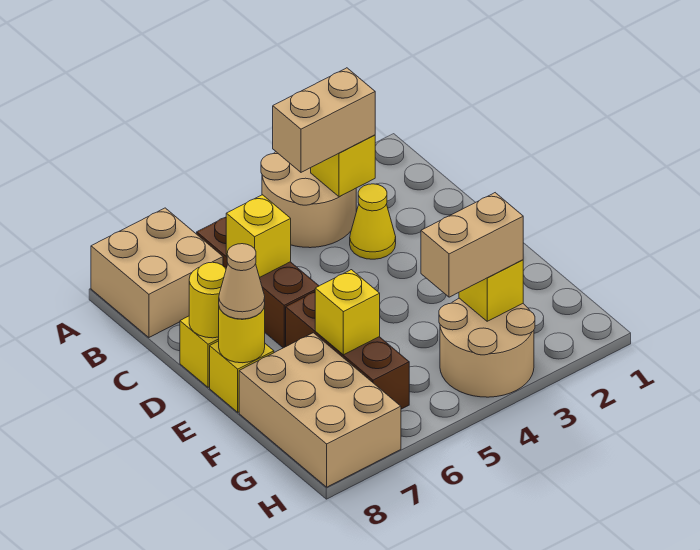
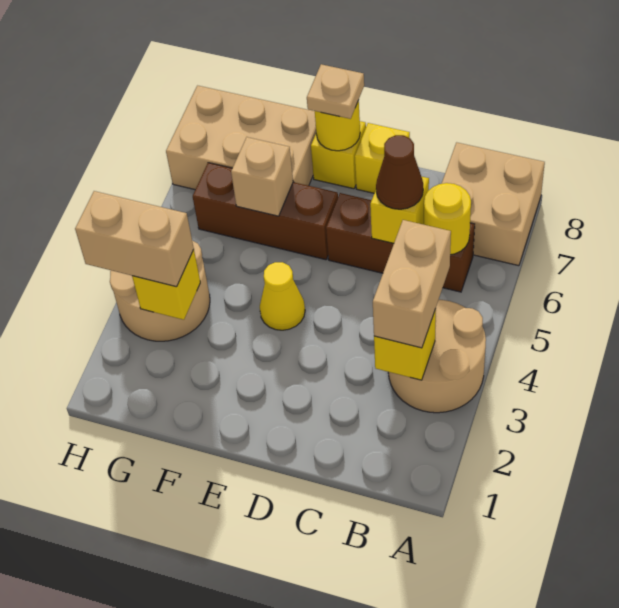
yellow cone C3 level 1 -> yellow cone E4 level 1
none -> brown cone C6 level 3
yellow round brick D8 level 2 -> yellow round brick B6 level 2
tan cone E8 level 3 -> tan plate E8 level 3
yellow brick F6 level 2 -> tan brick F6 level 2
tan brick G3:G4 level 3 -> tan brick G3:H3 level 3

